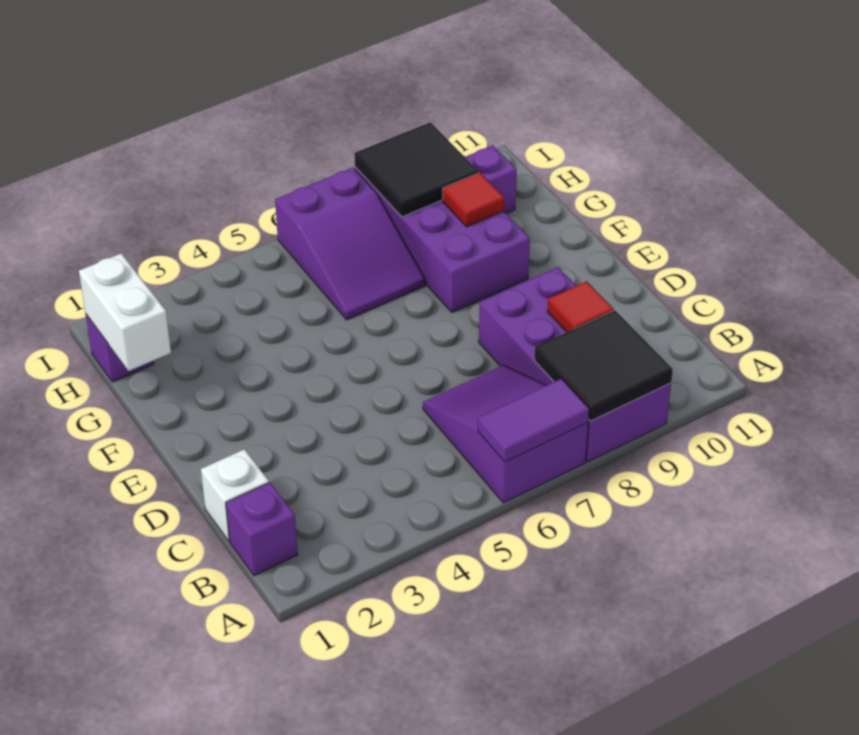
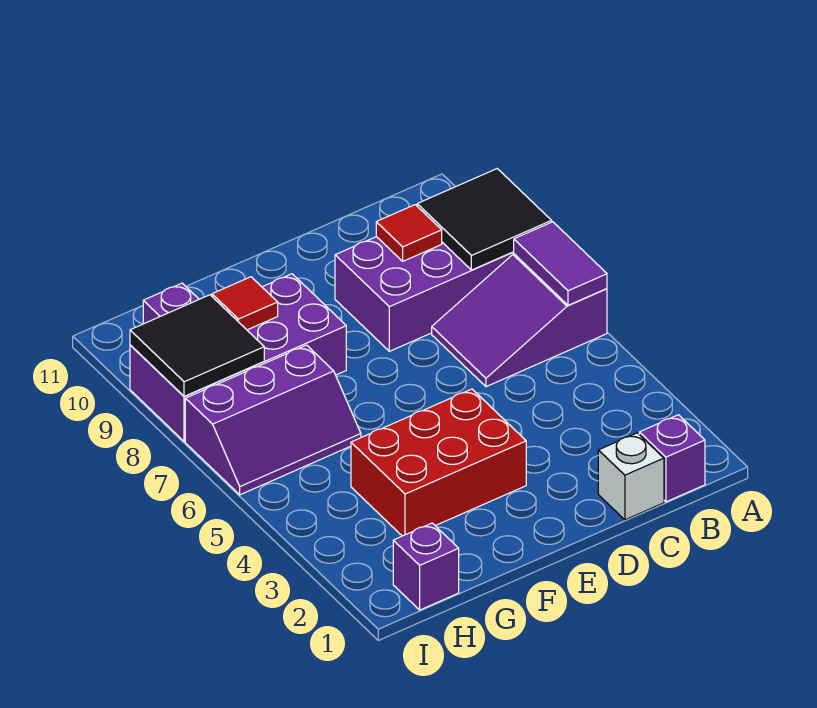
none -> red brick E3:G4 level 1
white brick G1:H1 level 2 -> none
purple slope G6:I7 level 1 top I -> purple slope G6:I7 level 1 top 7

